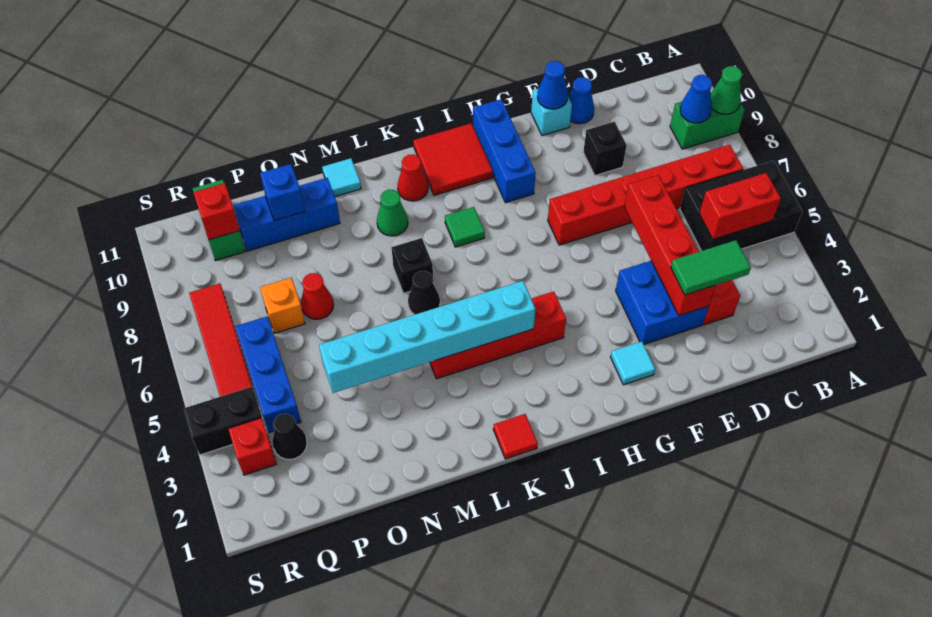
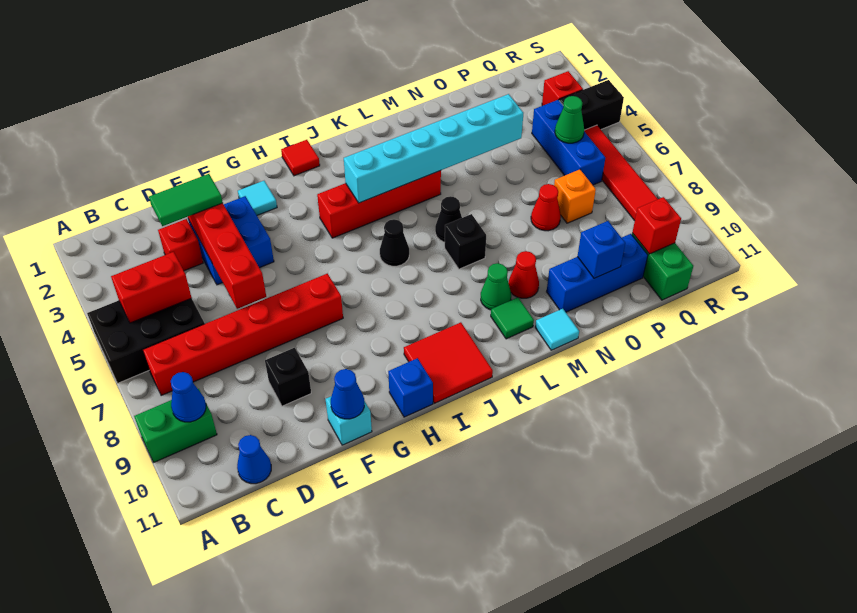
green cone A9 level 2 -> green cone Q5 level 2
blue cone E11 level 1 -> blue cone C11 level 1
blue brick H9:H11 level 1 -> blue brick H11 level 1
green tile J8 level 1 -> green tile L10 level 1
red tile K1 level 1 -> red tile I1 level 1
red cone K10 level 1 -> red cone M9 level 1
black cone Q3 level 1 -> black cone J6 level 1

